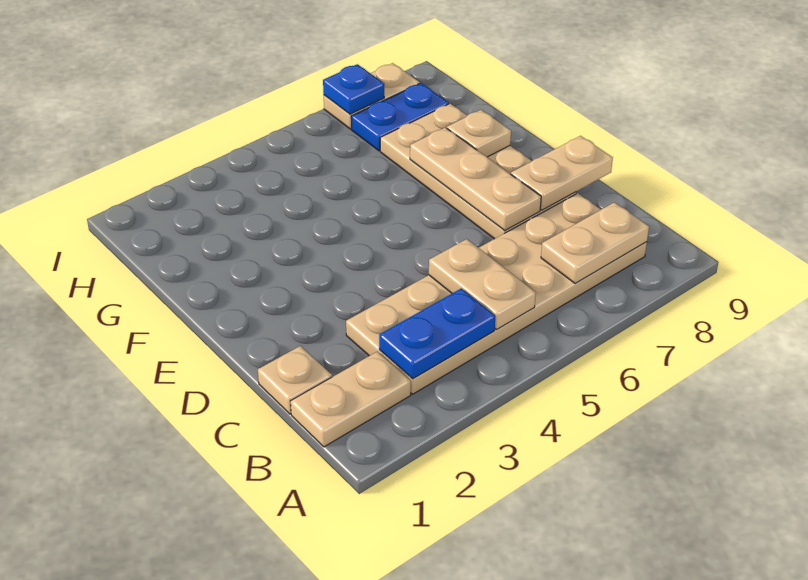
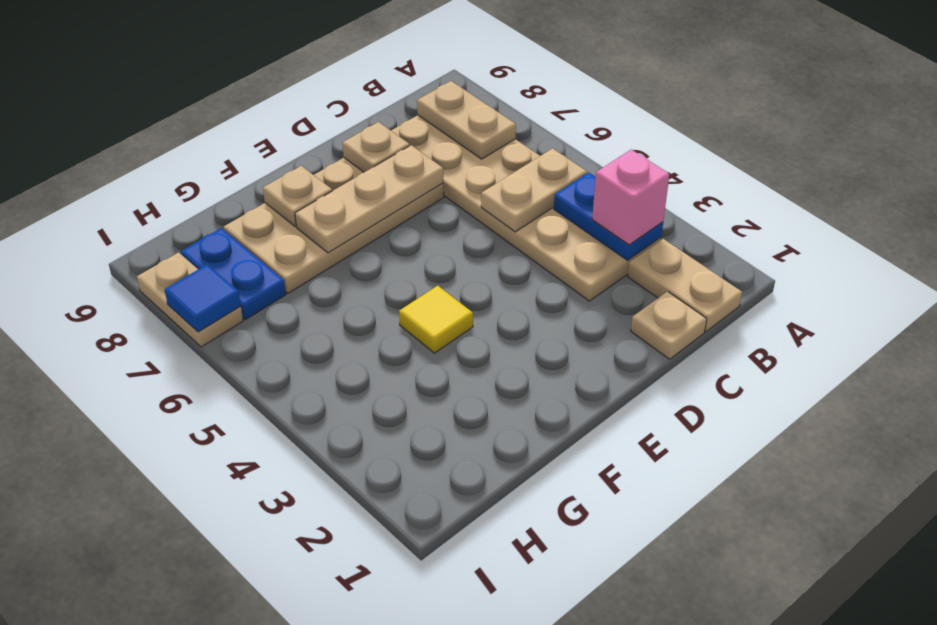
none -> pink brick B3 level 3
tan plate D8:D9 level 2 -> tan plate D8 level 2
none -> yellow tile F4 level 1
blue plate I7 level 2 -> blue tile I7 level 2

